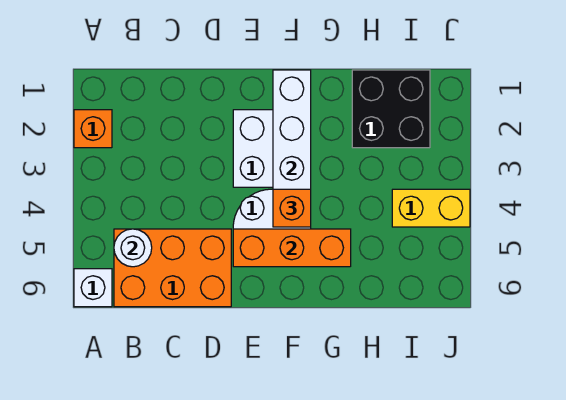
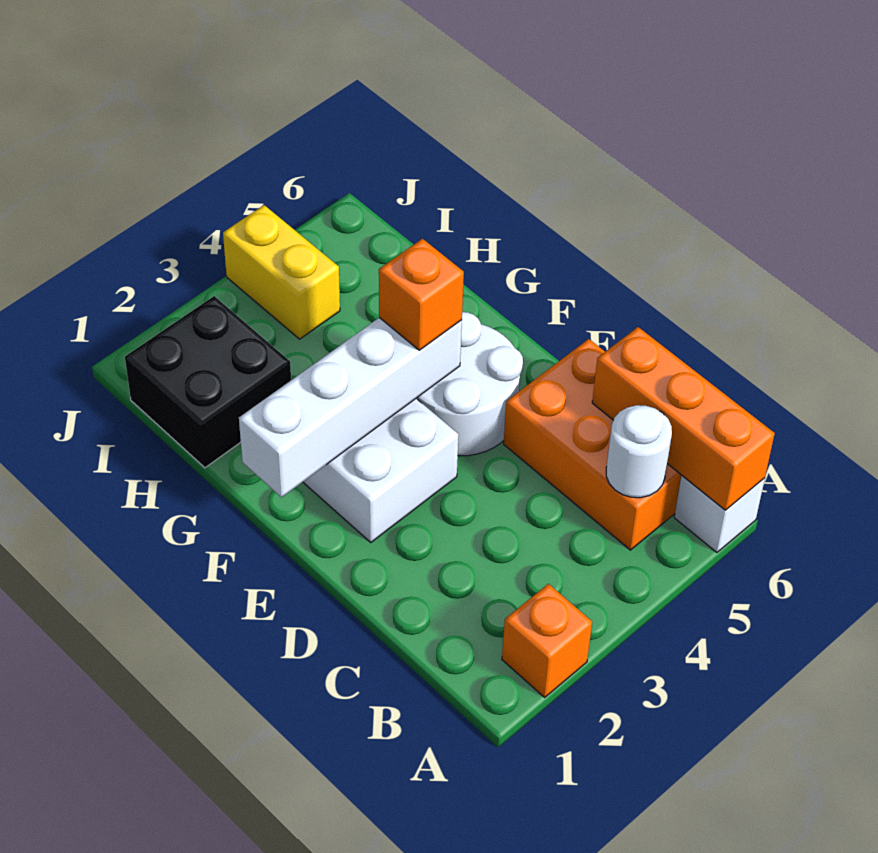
orange brick E5:G5 level 2 -> orange brick A6:C6 level 2

